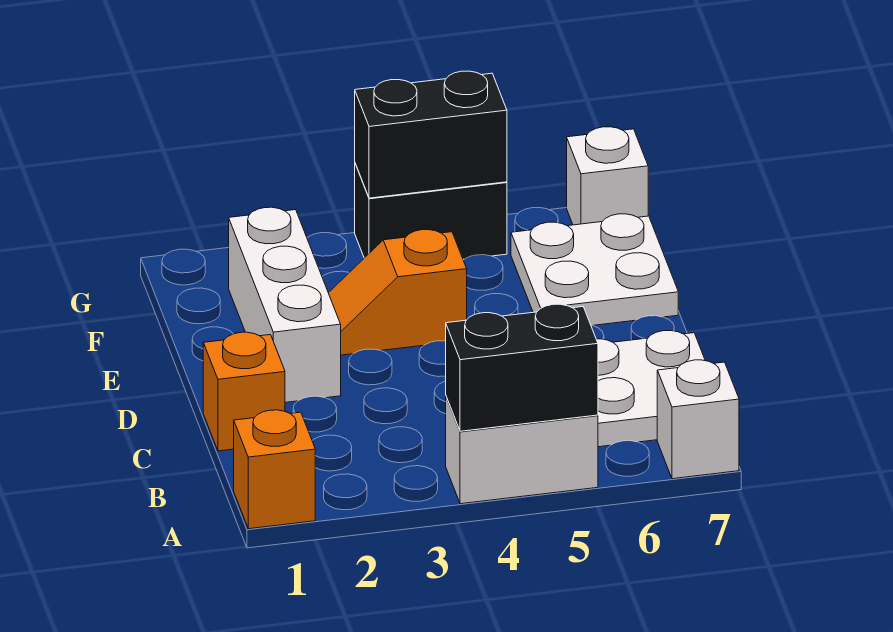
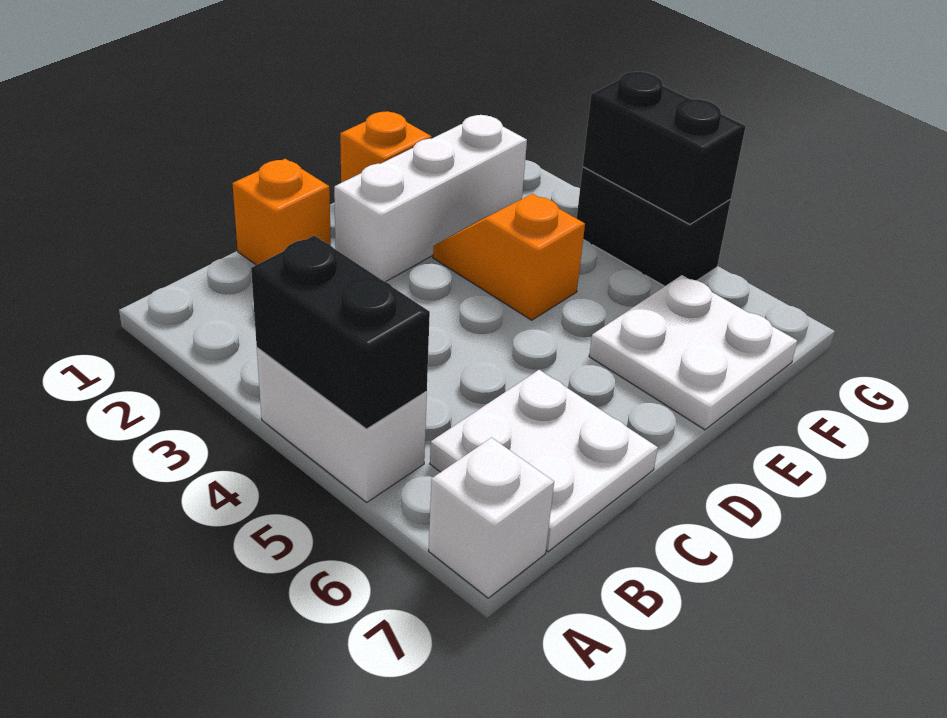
orange brick A1 level 1 -> orange brick E1 level 1
white brick G7 level 1 -> none

